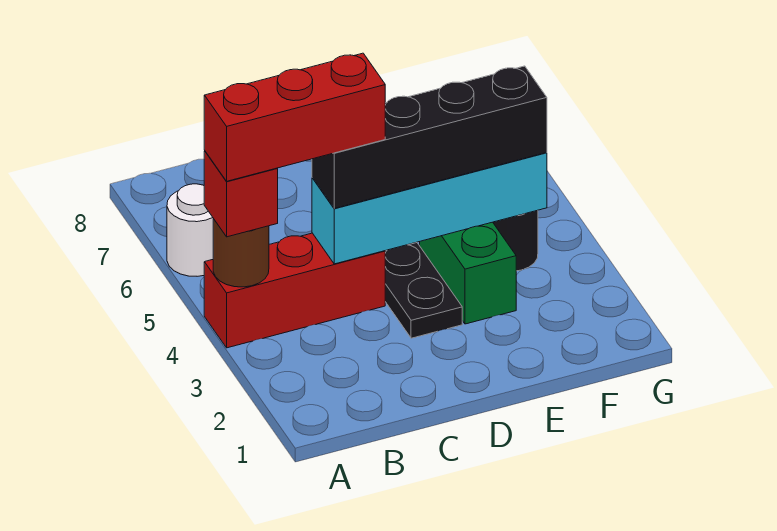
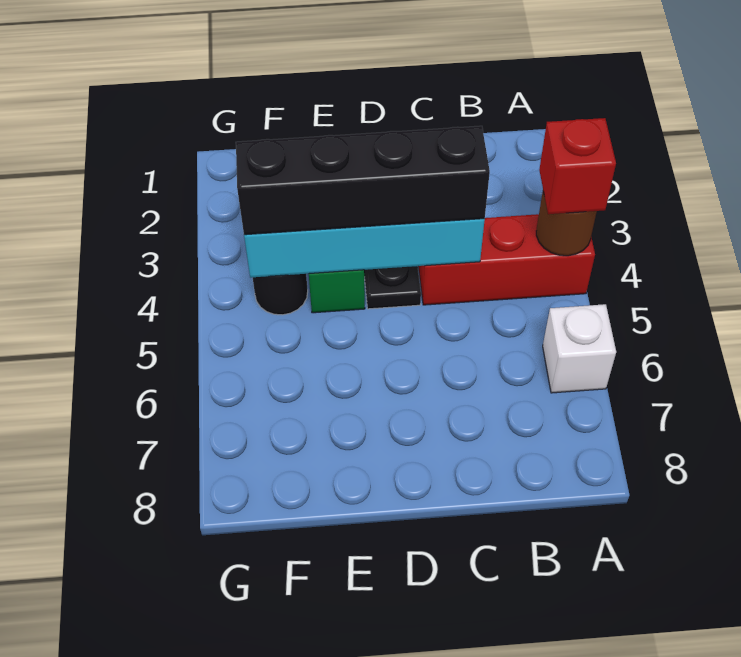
red brick A4:C4 level 4 -> none
white round brick A6 level 1 -> white brick A6 level 1

